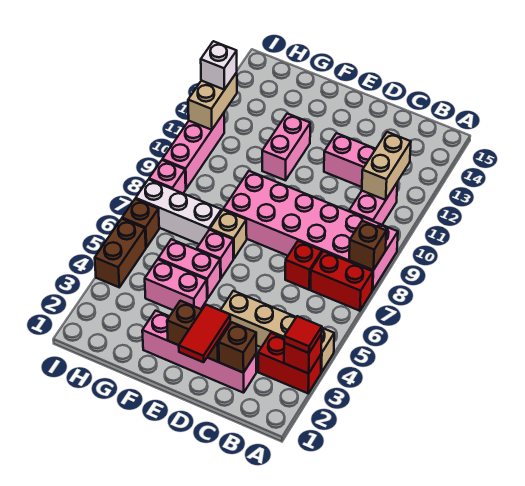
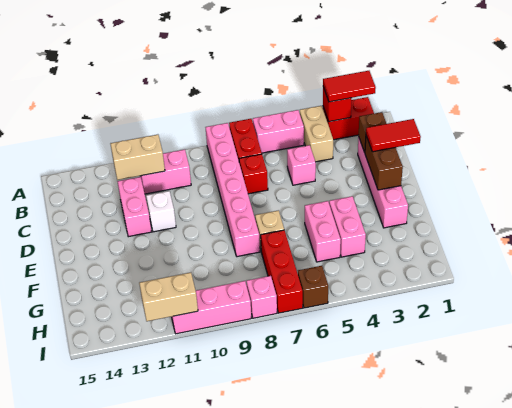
red brick A3:B3 level 1 -> red brick A2:A3 level 1
red tile A3 level 3 -> red tile A2:A3 level 3
tan brick A4:D4 level 1 -> tan brick A4:B4 level 1
pink brick A8:F9 level 1 -> pink brick A8:F8 level 1
brown brick A8 level 2 -> none
pink brick F6 level 1 -> pink brick C5 level 1
pink brick F11:F12 level 1 -> pink brick A5:A6 level 1
white brick G7:I7 level 1 -> red brick G7:I7 level 1
brown brick I4:I5 level 1 -> none
white brick I12 level 3 -> white brick D11 level 1

